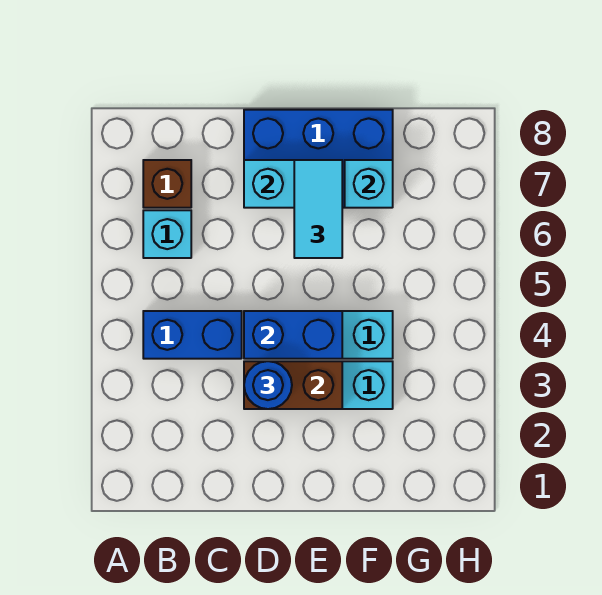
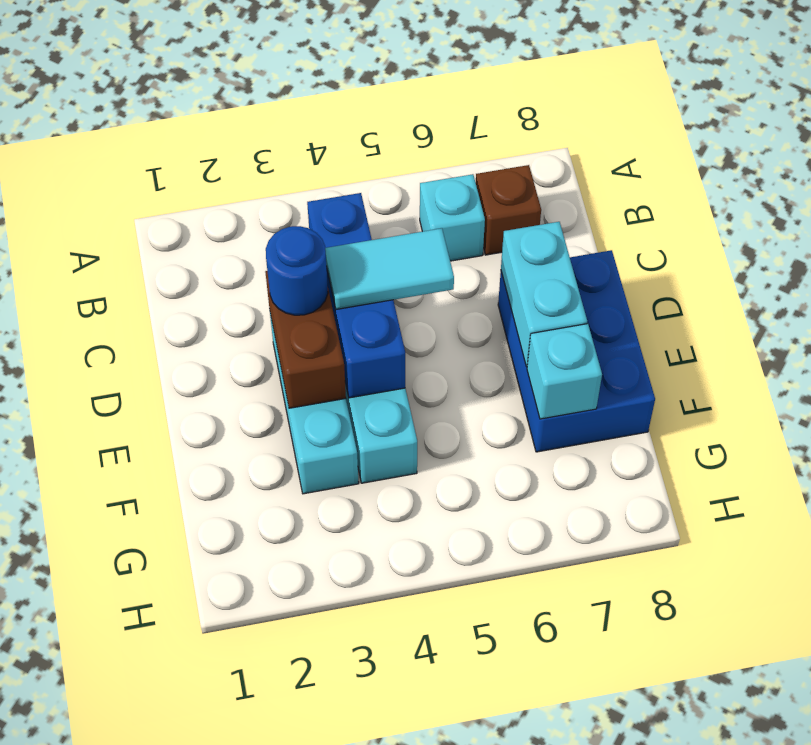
cyan tile E6:E7 level 3 -> cyan tile D4:D5 level 3

